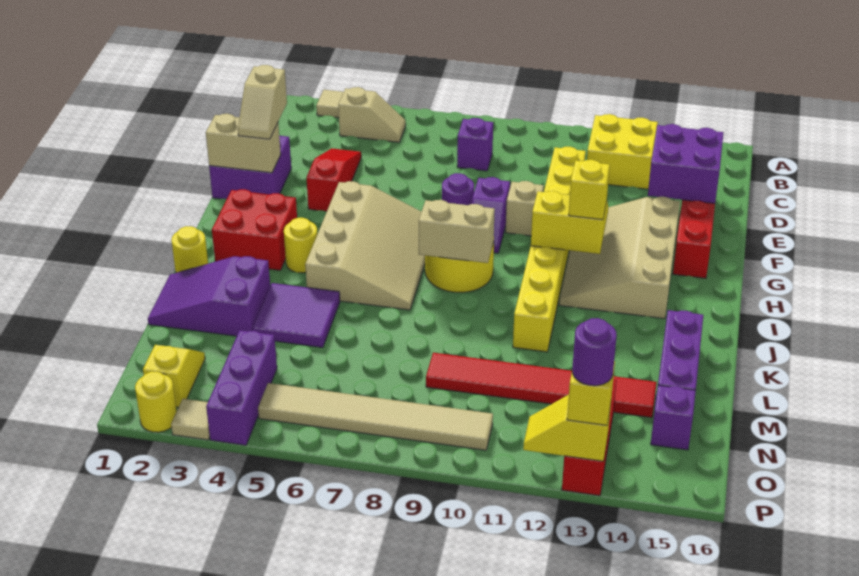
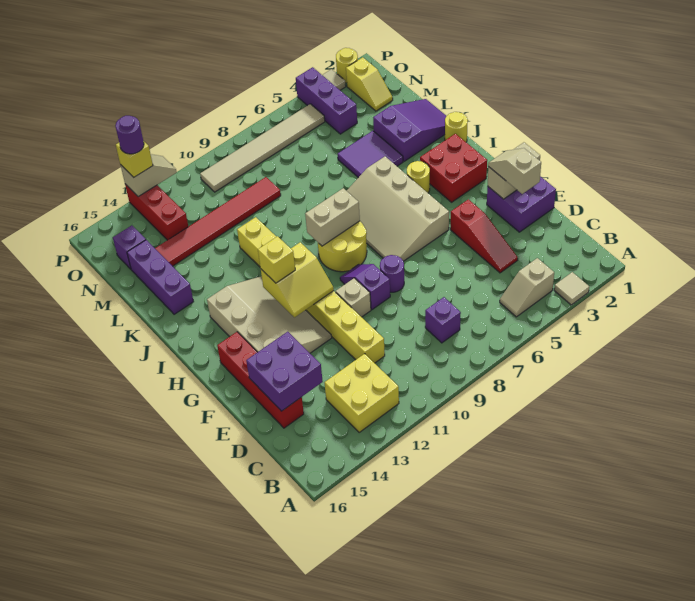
yellow slope P12:P13 level 2 top 13 -> tan slope P12:P13 level 2 top 13

